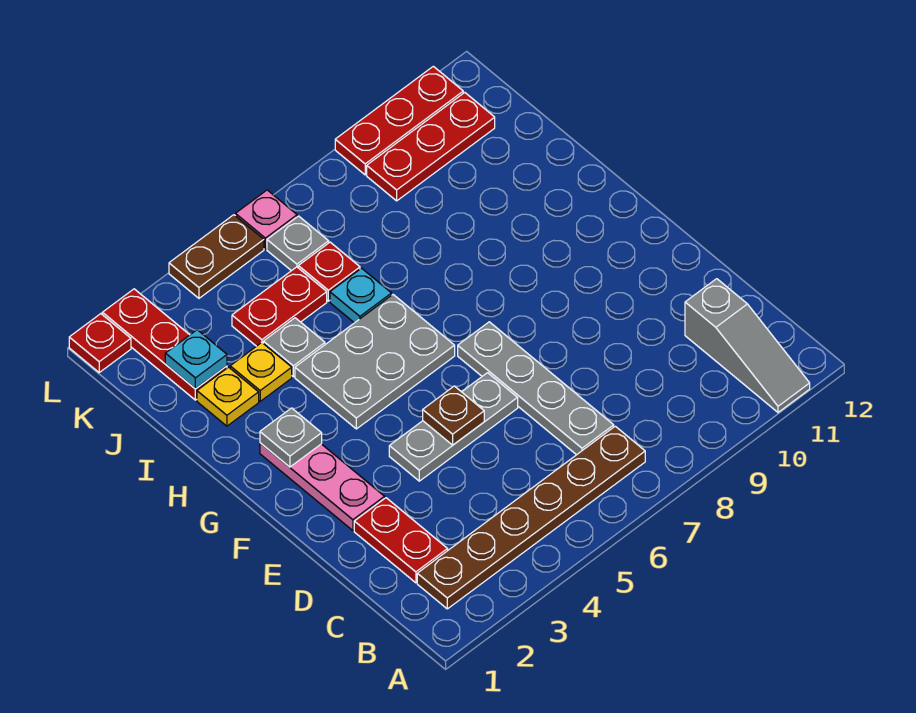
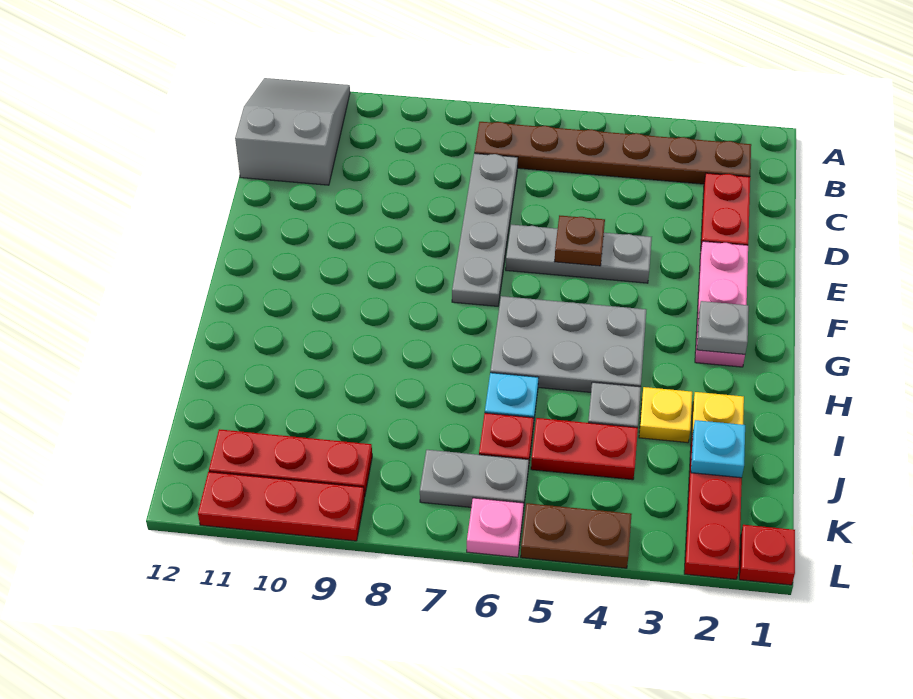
grey slope A11:C11 level 1 top C -> grey slope A11:C12 level 1 top C
grey plate K6 level 1 -> grey plate K6:K7 level 1

